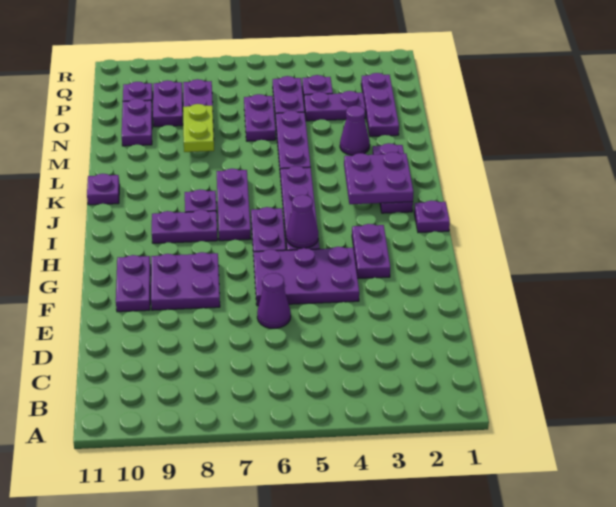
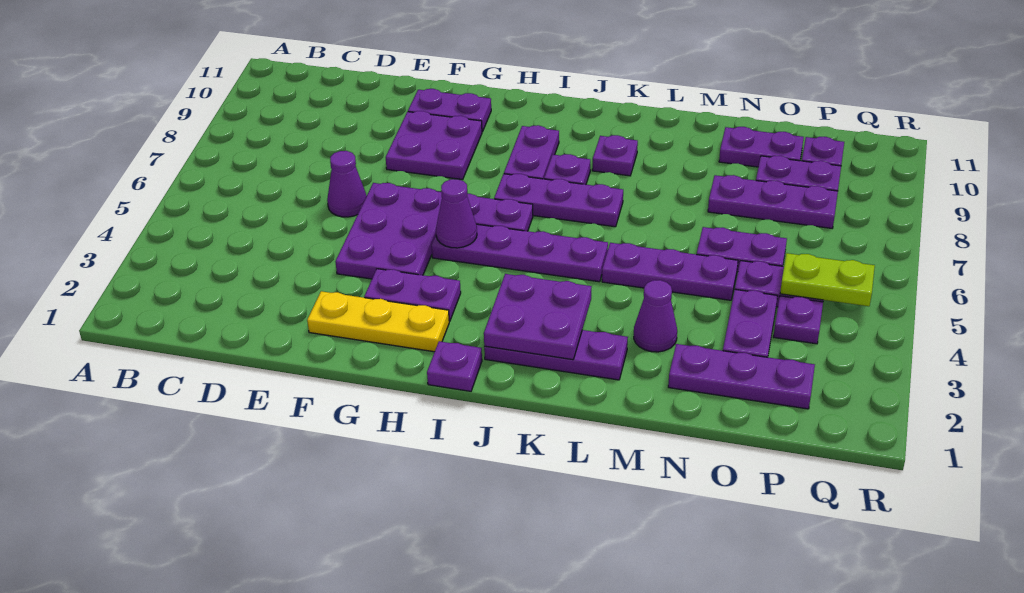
none -> yellow plate F2:H2 level 1
purple plate K11 level 1 -> purple plate K9 level 1
lime plate M8:N8 level 2 -> lime plate P5:Q5 level 2

